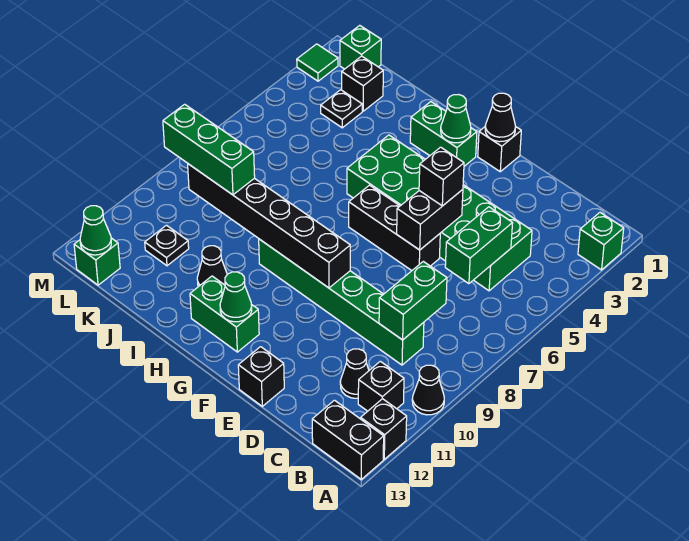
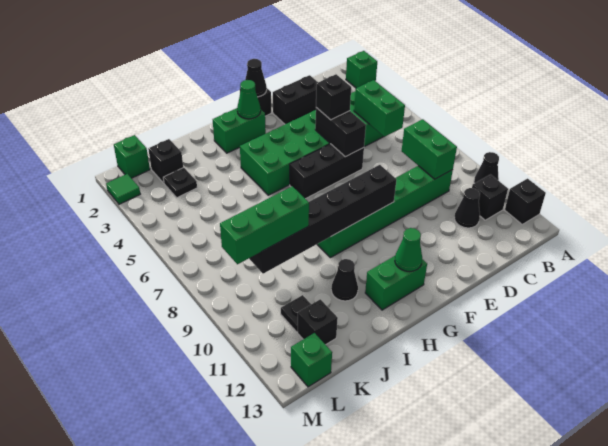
black brick A13:B13 level 1 -> black brick D2:E2 level 1
black brick E13 level 1 -> black brick K12 level 1
green cone L13 level 2 -> none

